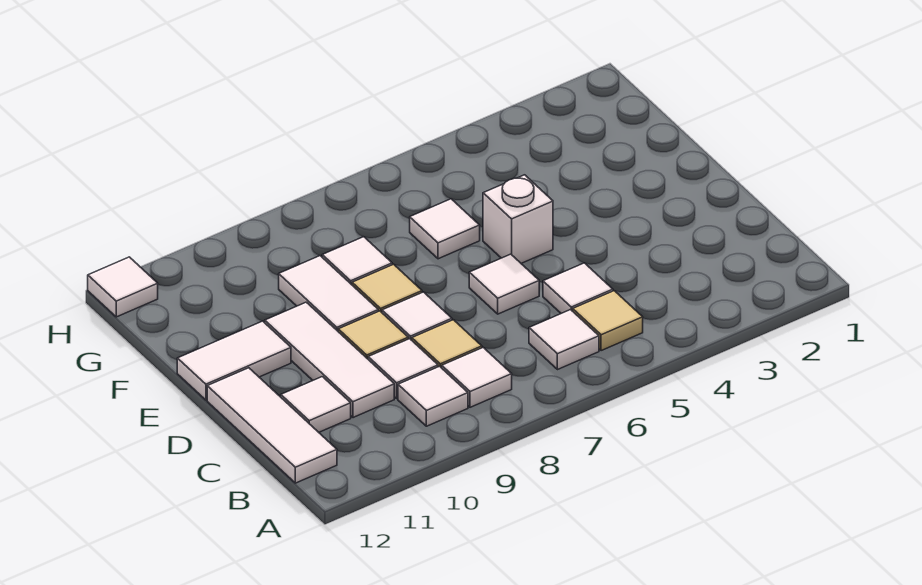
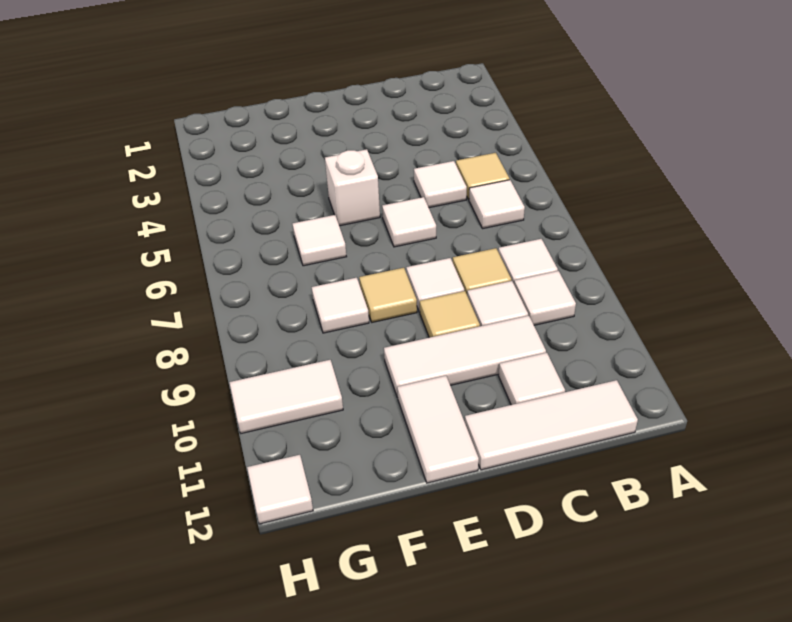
white tile E9:F9 level 1 -> white tile G10:H10 level 1

